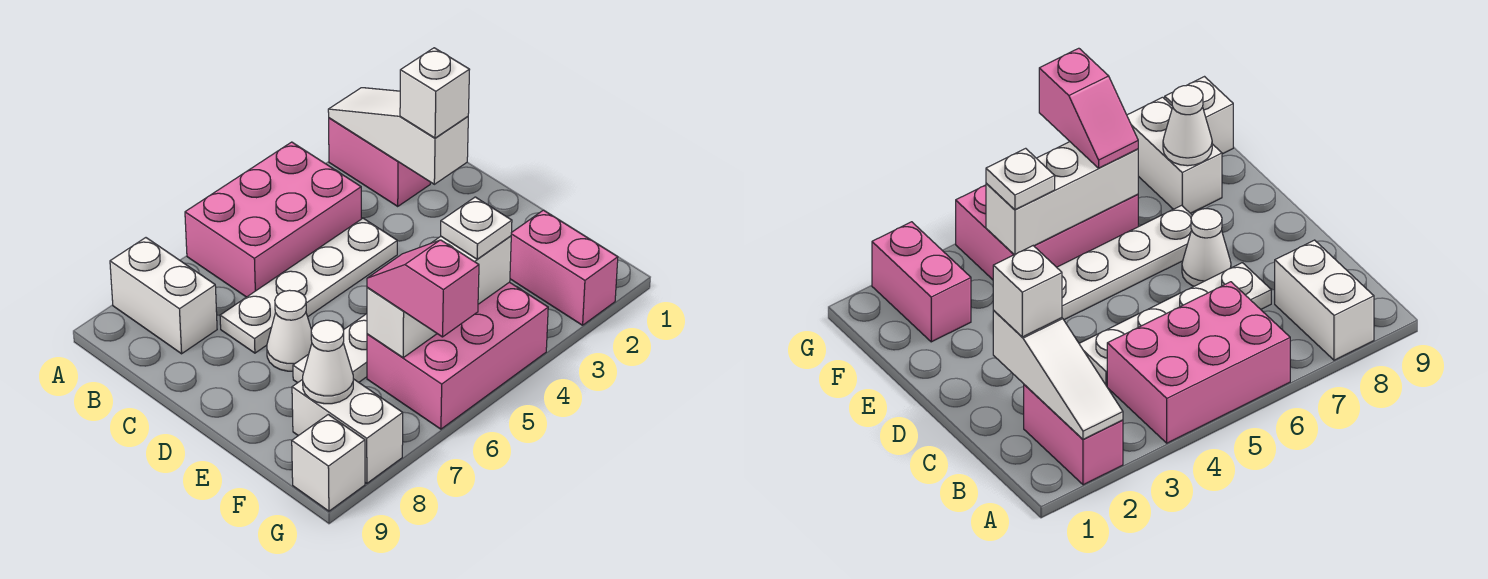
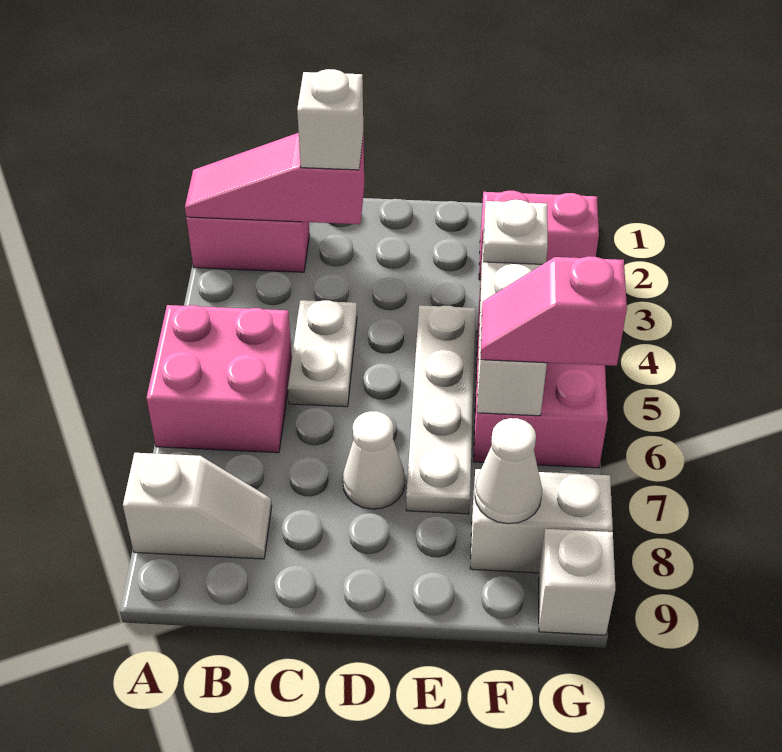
white slope A2:C2 level 2 top C -> pink slope A2:C2 level 2 top C
pink brick A4:B6 level 1 -> pink brick A5:B6 level 1
white brick A8:B8 level 1 -> white slope A8:B8 level 1 top A
white plate C4:C7 level 1 -> white plate C4:C5 level 1

